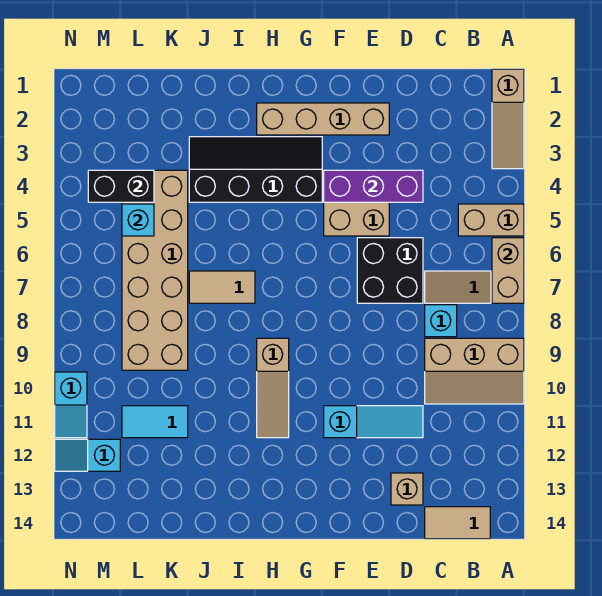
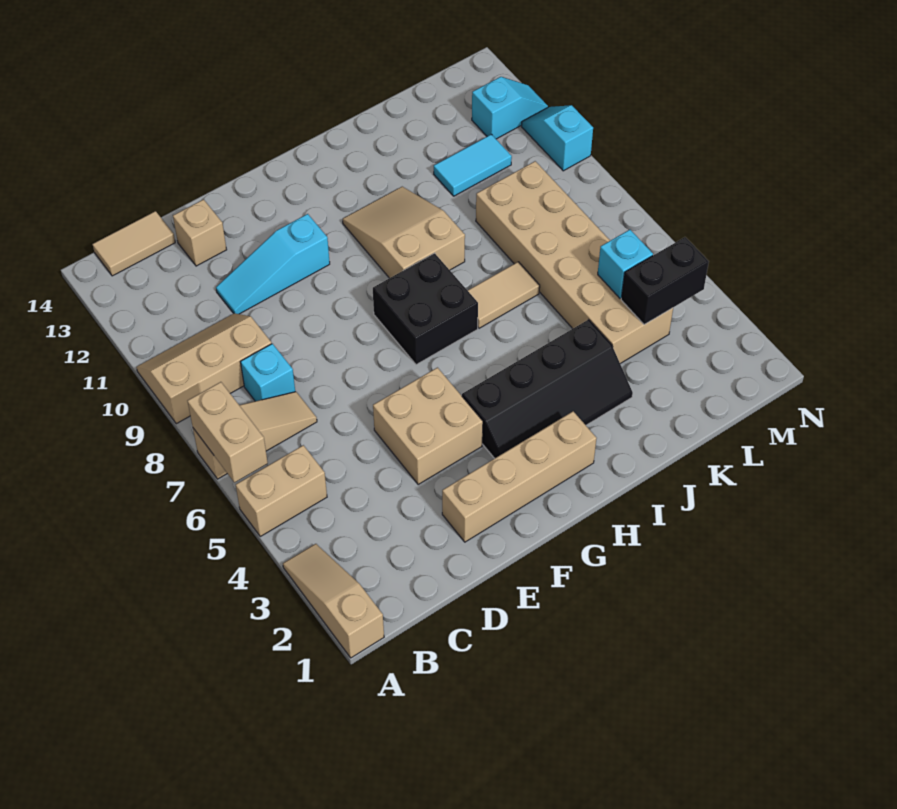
purple brick D4:F4 level 2 -> none
black brick D6:E7 level 1 -> black brick G7:H8 level 1
tan slope H9:H11 level 1 top 9 -> tan slope H9:I11 level 1 top 9

